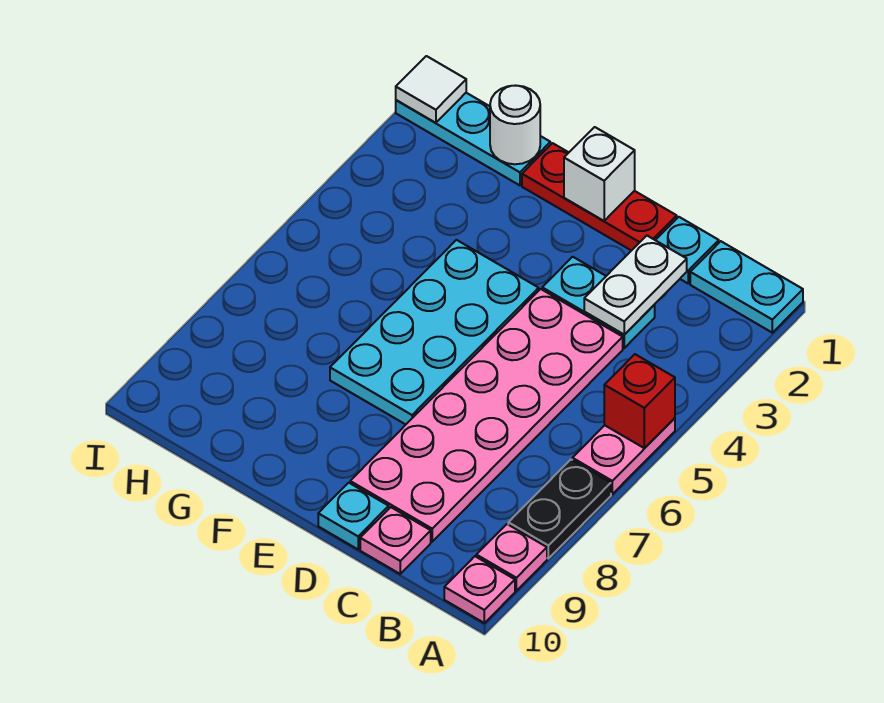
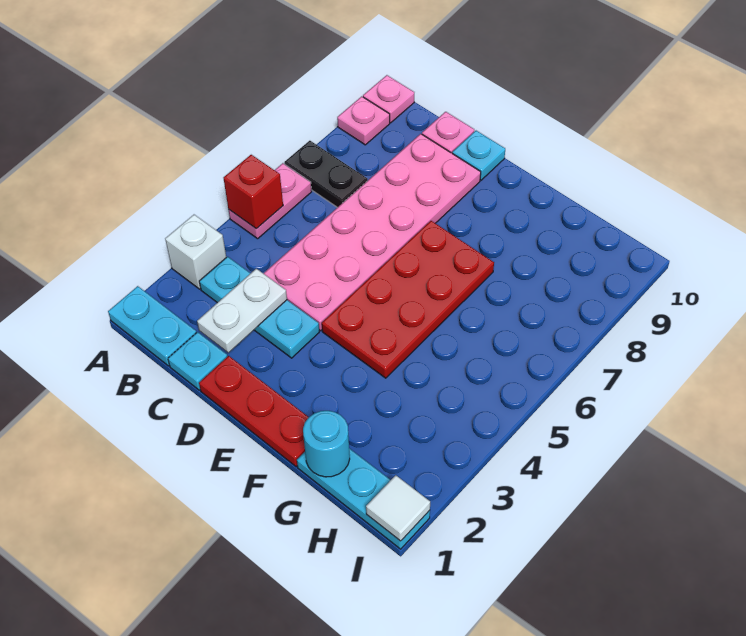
black plate A7:A8 level 1 -> black plate A7:B7 level 1
cyan plate C3:D3 level 1 -> cyan plate B3:D3 level 1
white brick E1 level 2 -> white brick A3 level 1
cyan plate E4:F7 level 1 -> red plate E4:F7 level 1
white round brick G1 level 2 -> cyan round brick G1 level 2

